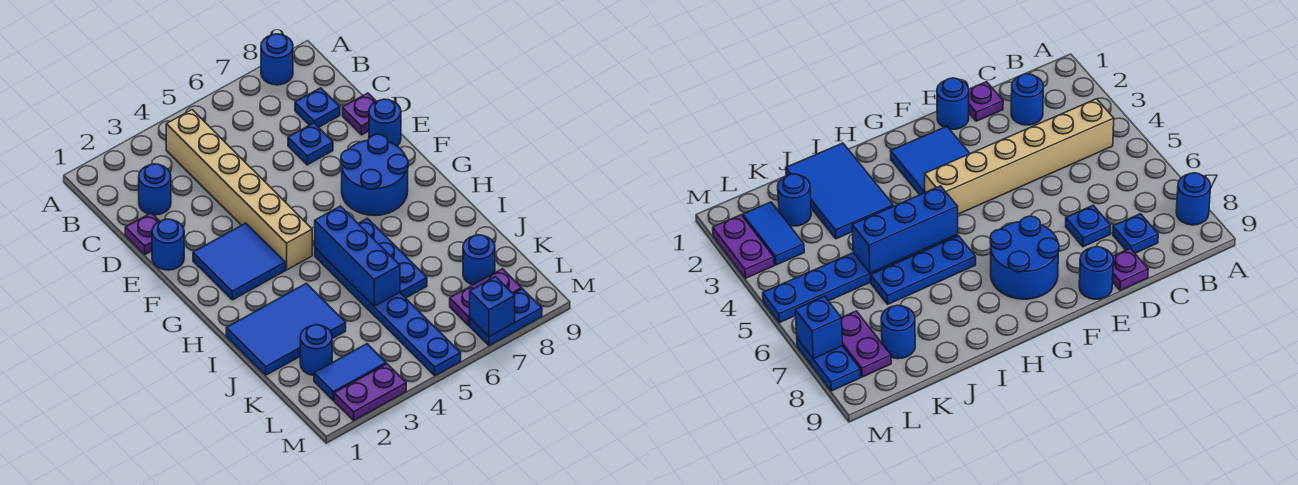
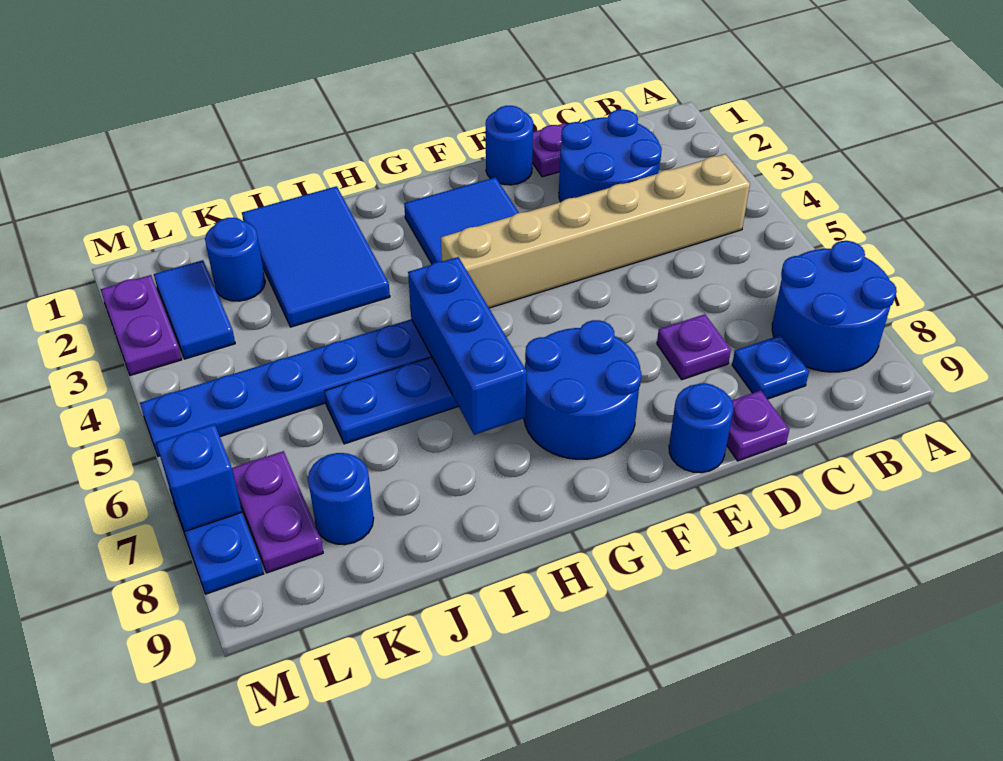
blue round brick A8 level 1 -> blue round brick A7:B8 level 1
blue round brick C2 level 1 -> blue round brick C2:D3 level 1
blue plate D7 level 1 -> purple plate D7 level 1
blue brick H5:J5 level 2 -> blue brick H5:H7 level 2

